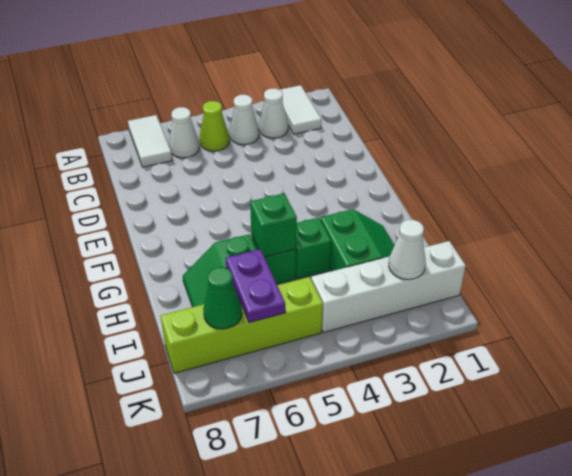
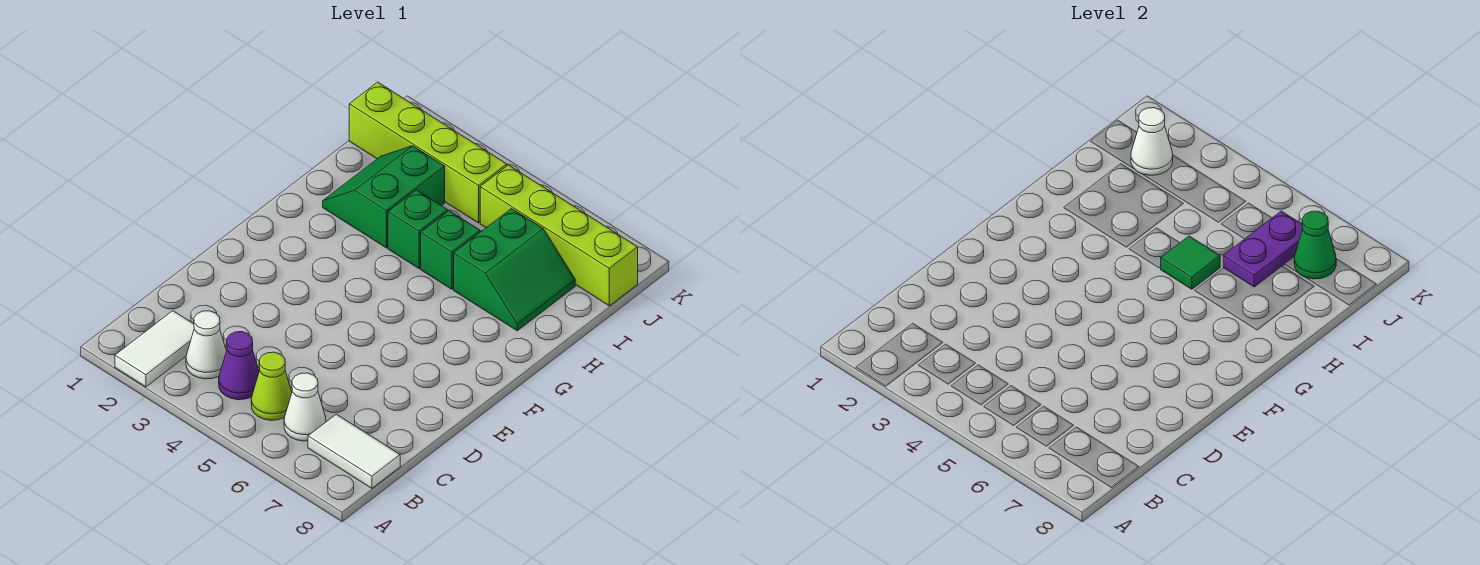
white tile A7:B7 level 1 -> white tile B7:B8 level 1
white cone B4 level 1 -> purple cone B4 level 1
green brick H5 level 2 -> green tile H5 level 2
white brick J1:J4 level 1 -> lime brick J1:J4 level 1

